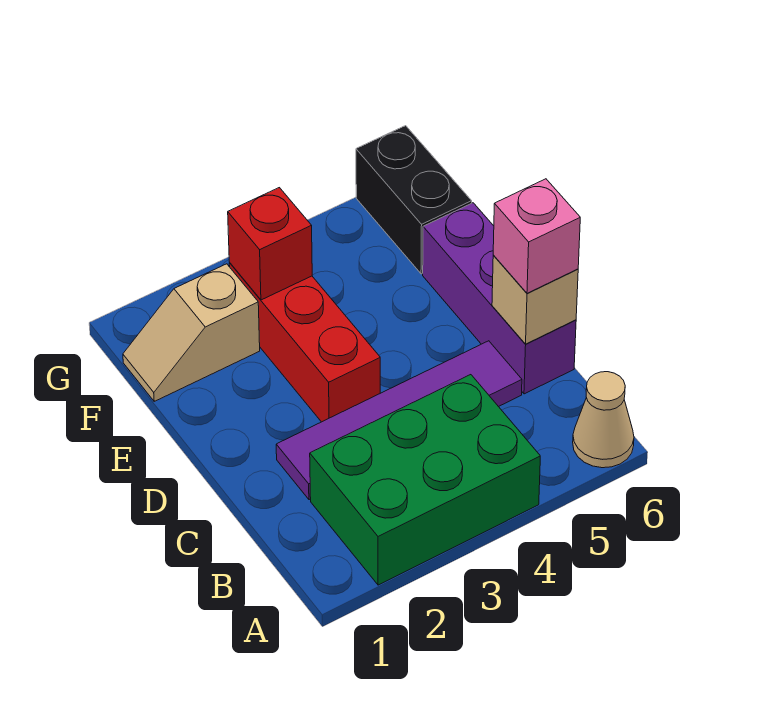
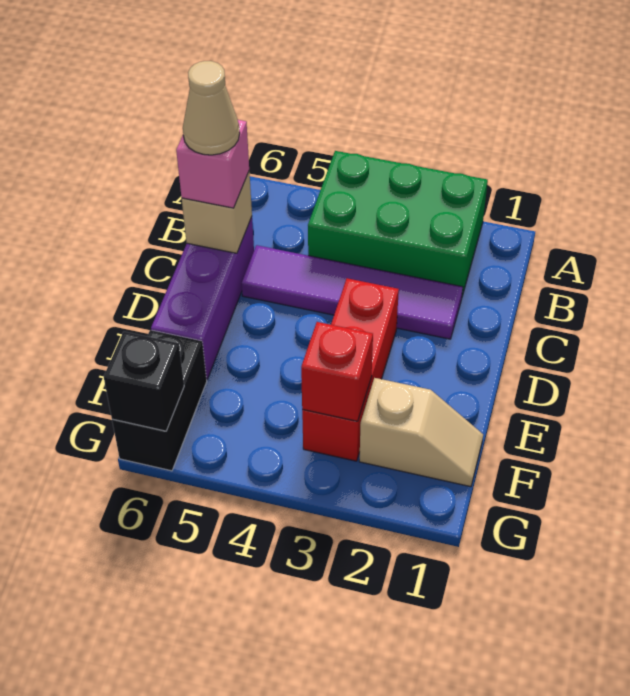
tan cone A6 level 1 -> tan cone C6 level 4
none -> black brick G6 level 2

